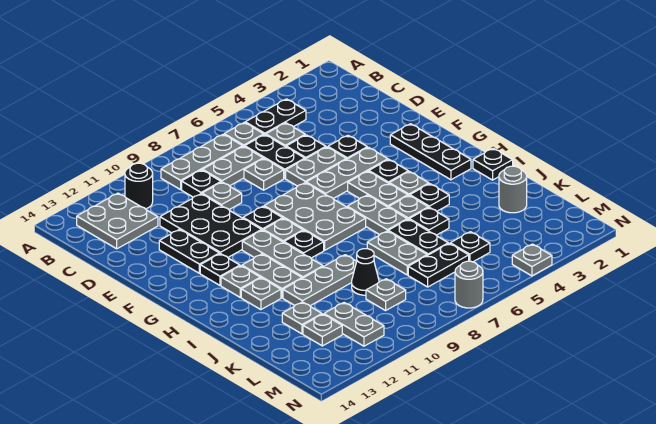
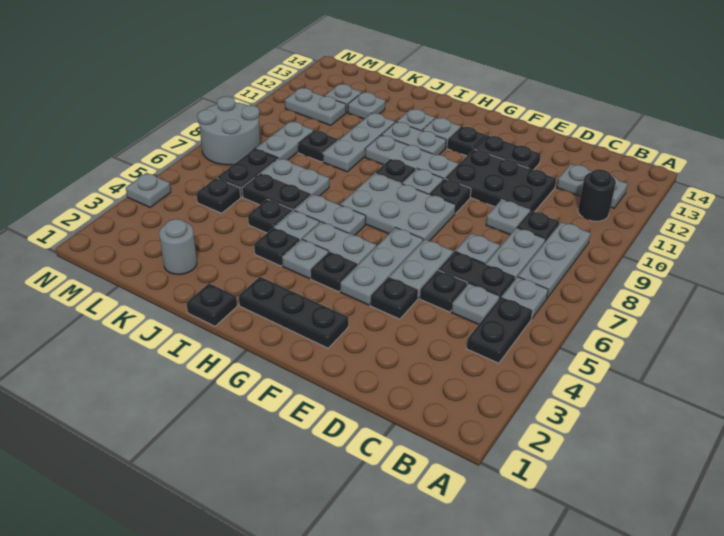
grey plate B12:C13 level 1 -> grey plate B12:C12 level 1
black cone K9 level 1 -> black plate K9 level 1
grey plate L9 level 1 -> grey plate L8:L9 level 1
grey round brick N7 level 1 -> grey round brick M7:N8 level 1

